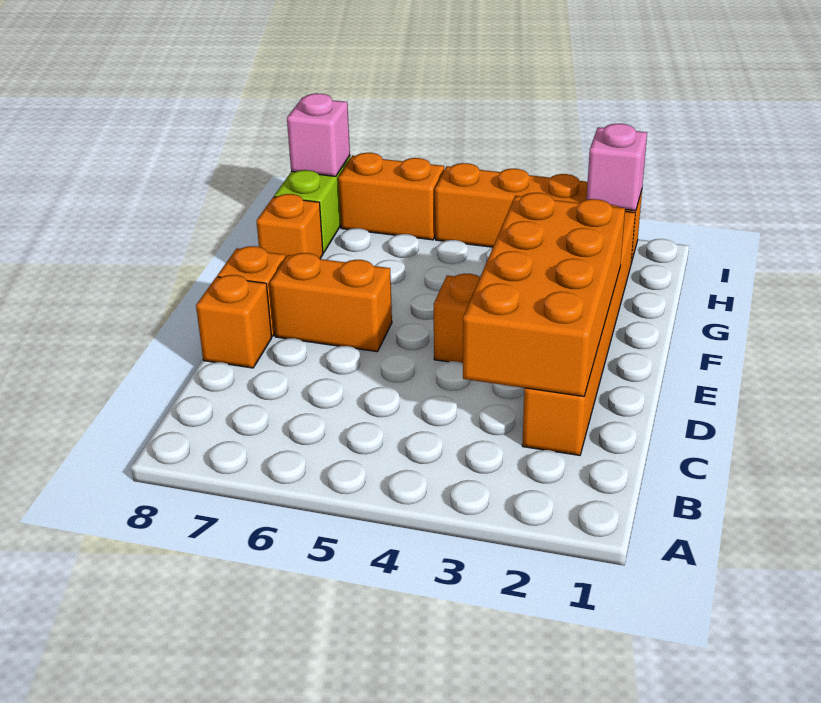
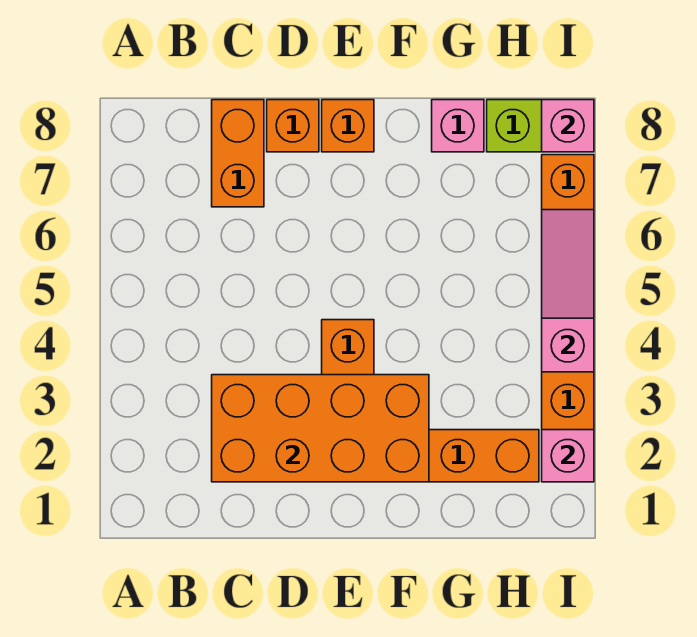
orange brick E6:E7 level 1 -> orange brick C7:C8 level 1
orange brick G8 level 1 -> pink brick G8 level 1
none -> pink slope I4:I6 level 2 top 4

